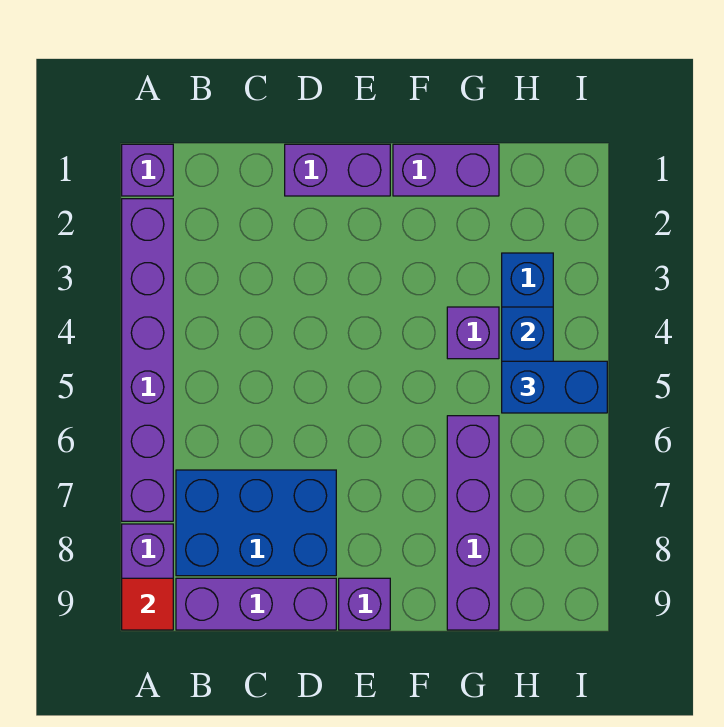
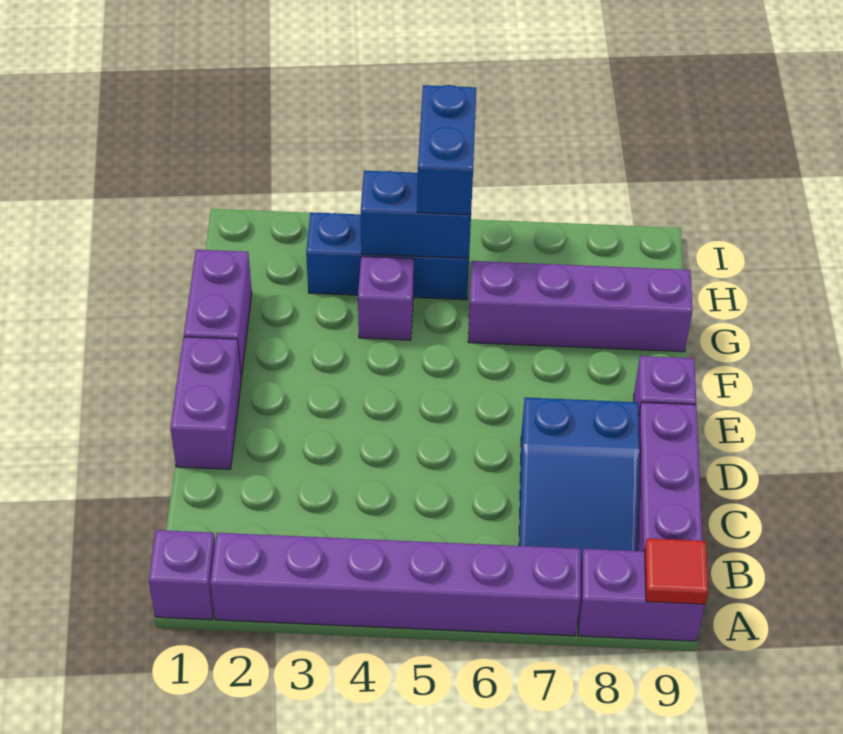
blue brick B7:D8 level 1 -> blue slope B7:D8 level 1 top D

